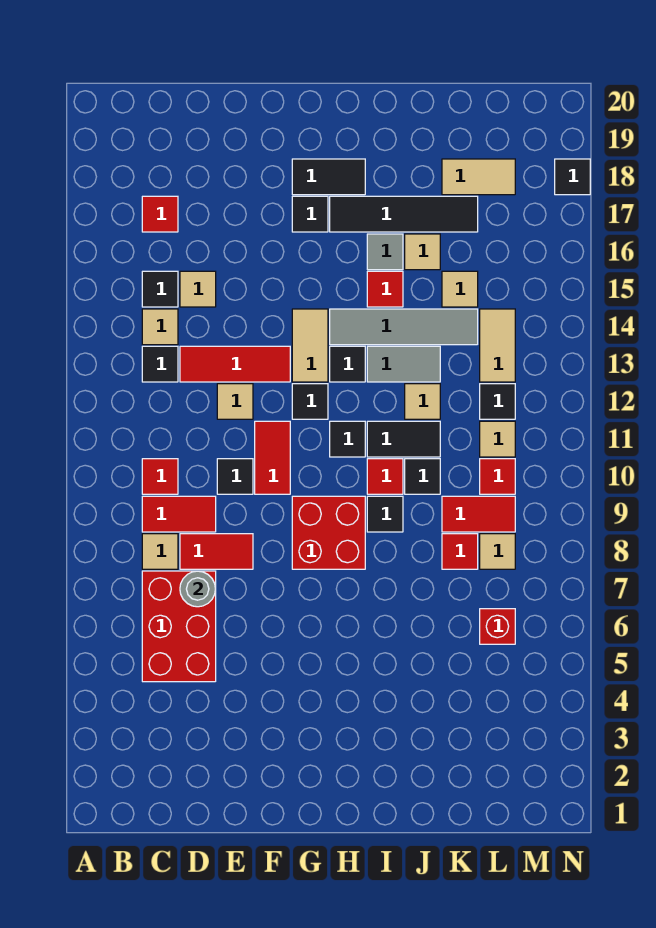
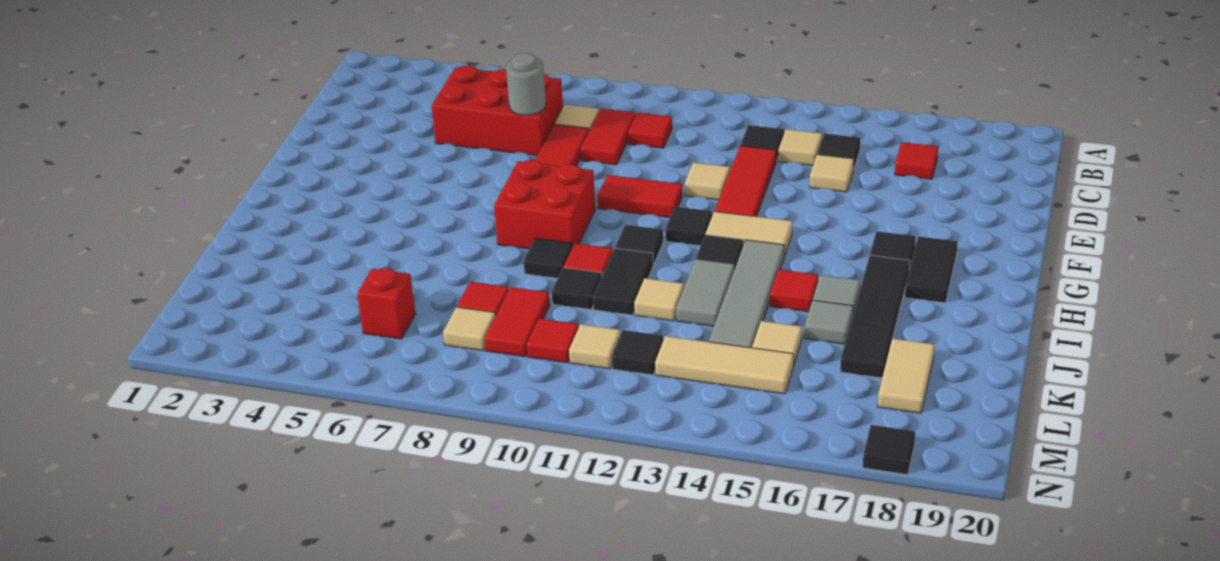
black tile E10 level 1 -> none
tan tile J16 level 1 -> grey tile J16 level 1
tan tile L13:L14 level 1 -> tan tile L13:L15 level 1

